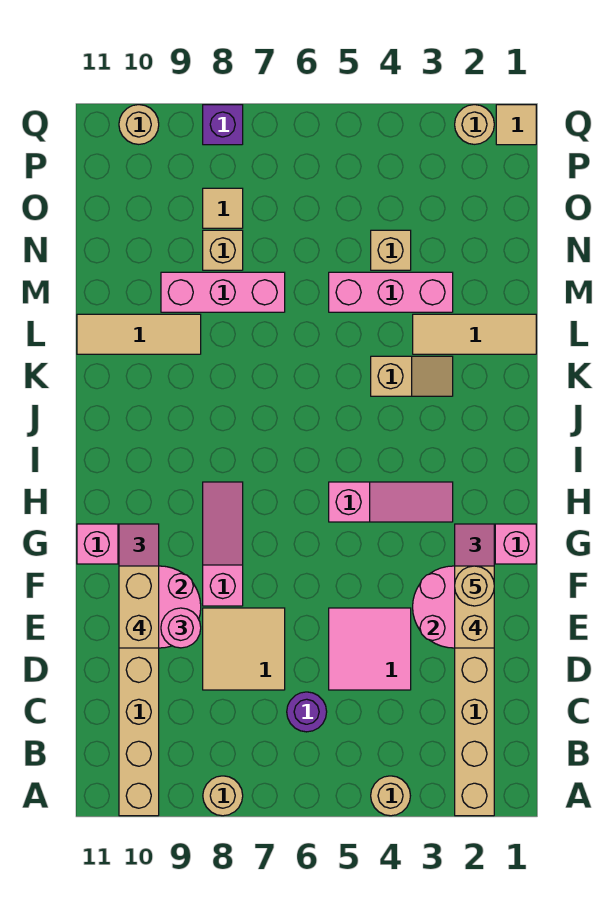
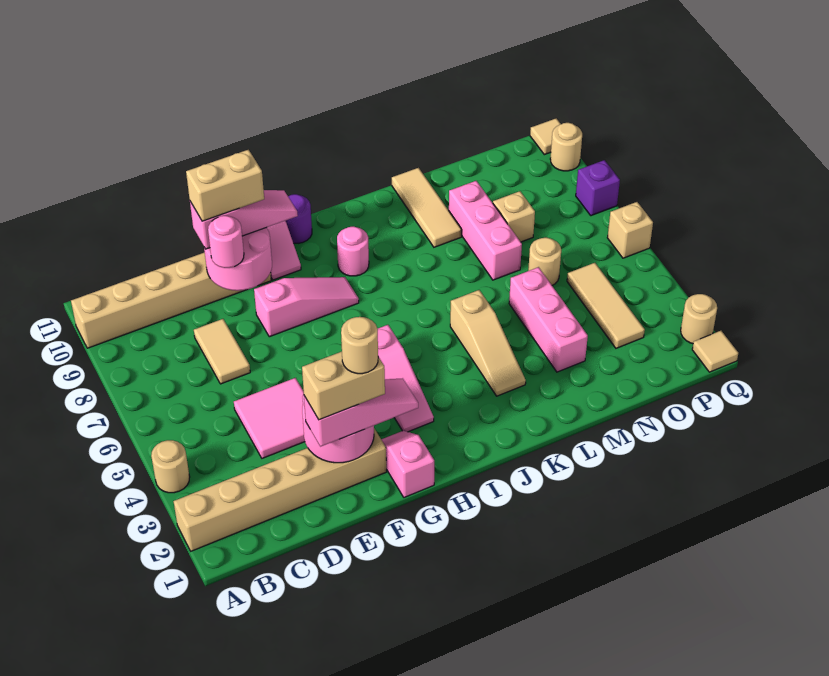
tan round brick A8 level 1 -> tan round brick N6 level 1
purple round brick C6 level 1 -> purple round brick H11 level 1
tan tile D7:E8 level 1 -> tan tile D7:D8 level 1
none -> pink round brick I9 level 1
tan slope K3:K4 level 1 top 4 -> tan slope K3:K5 level 1 top 5
tan tile L1:L3 level 1 -> tan tile O3:O5 level 1
tan brick N4 level 1 -> tan brick Q6 level 1
tan tile O8 level 1 -> tan tile Q11 level 1

